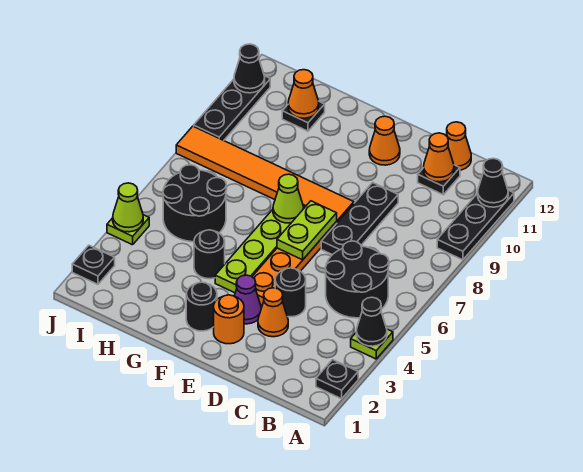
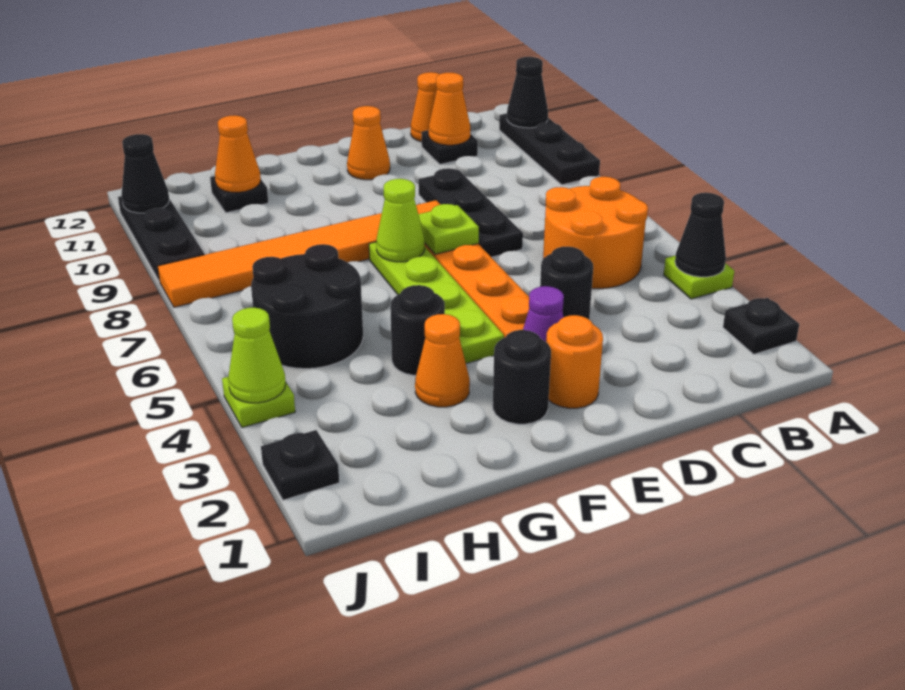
black round brick B5:C6 level 1 -> orange round brick B5:C6 level 1
orange cone D3 level 1 -> orange cone G3 level 1
lime plate E6:E7 level 2 -> lime plate E7 level 2

